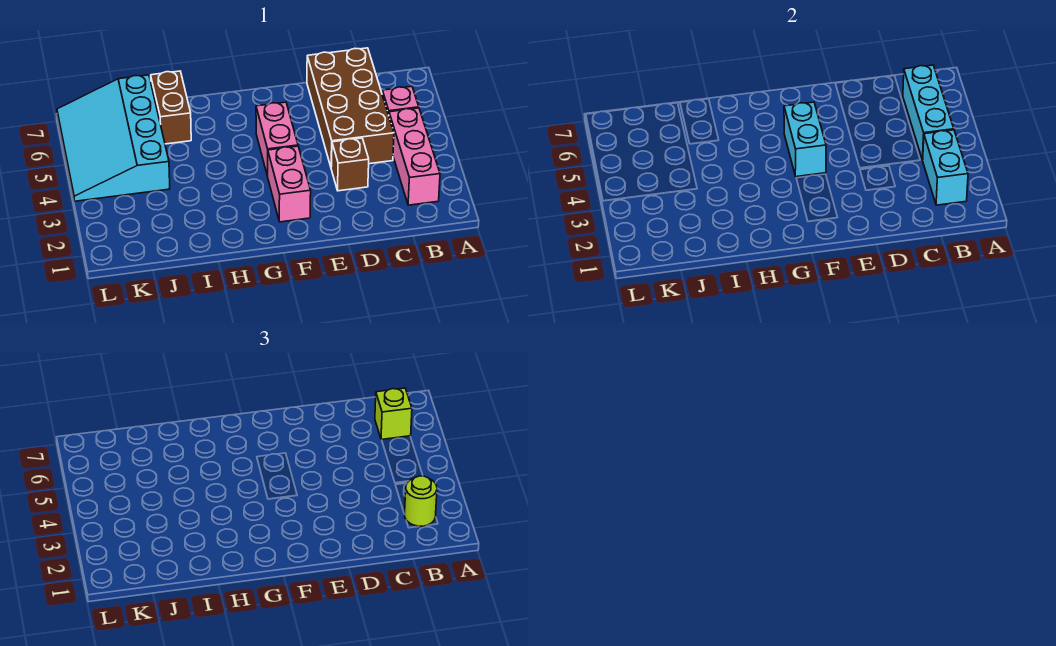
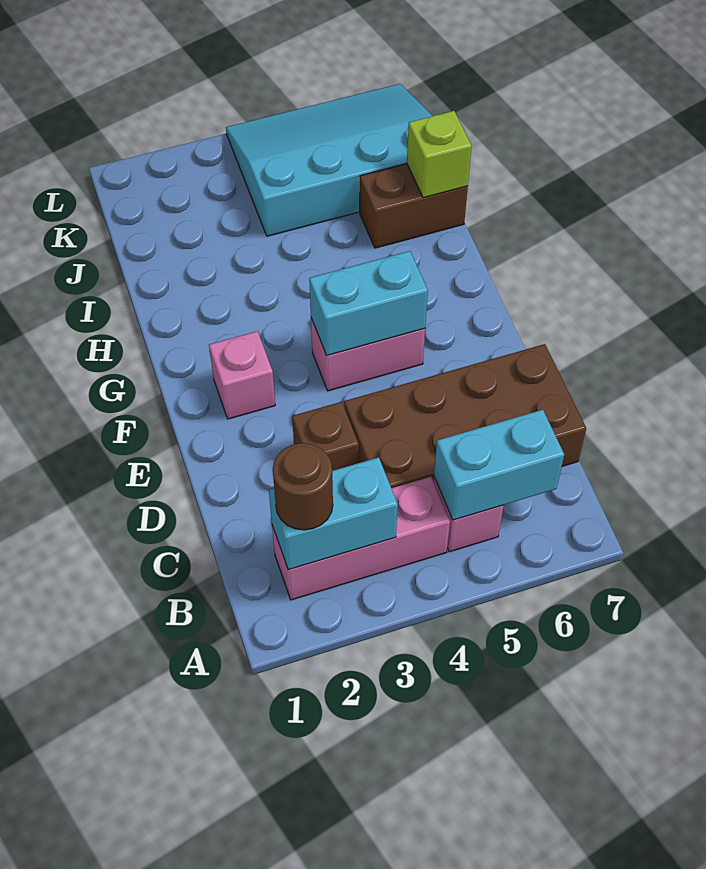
lime round brick B2 level 3 -> brown round brick B2 level 3
cyan brick B4:B6 level 2 -> cyan brick B5:B6 level 2
lime brick B6 level 3 -> lime brick I7 level 2
pink brick F2:F3 level 1 -> pink brick F2 level 1

